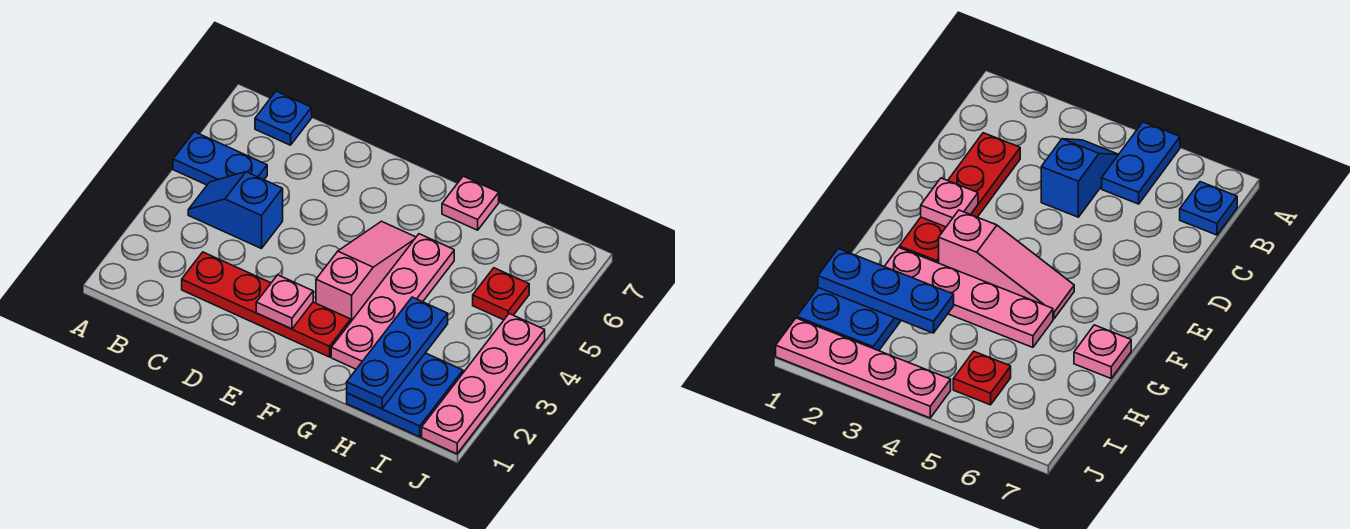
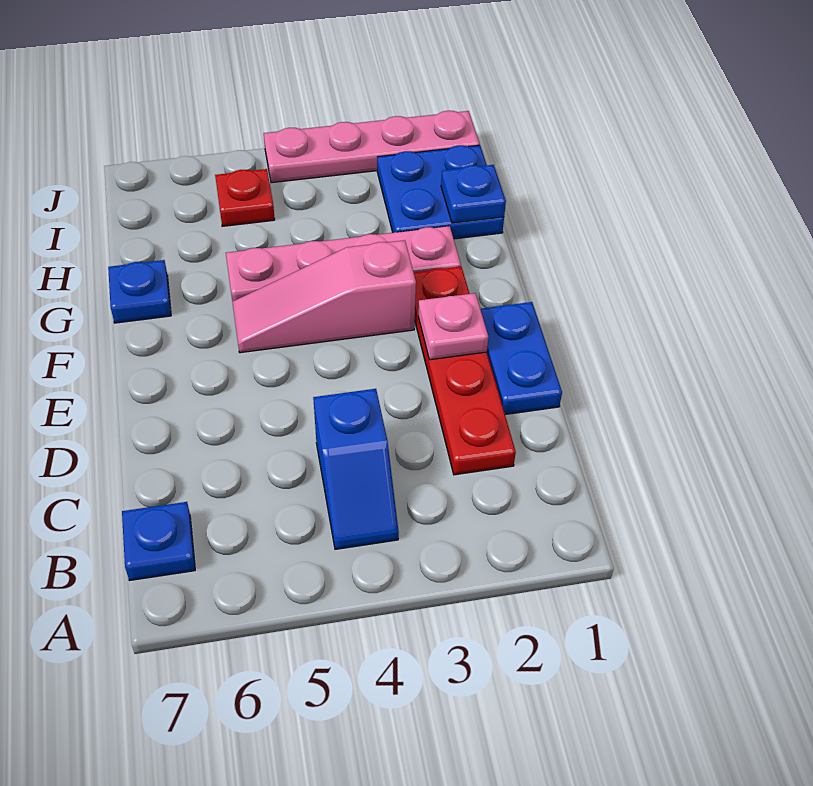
blue plate A5:B5 level 1 -> blue plate D1:E1 level 1
pink plate G7 level 1 -> blue plate G7 level 1
blue plate H1:H3 level 2 -> blue plate H1 level 2

